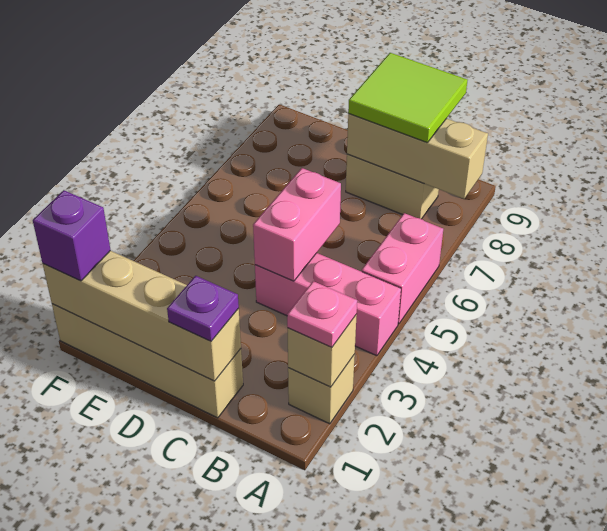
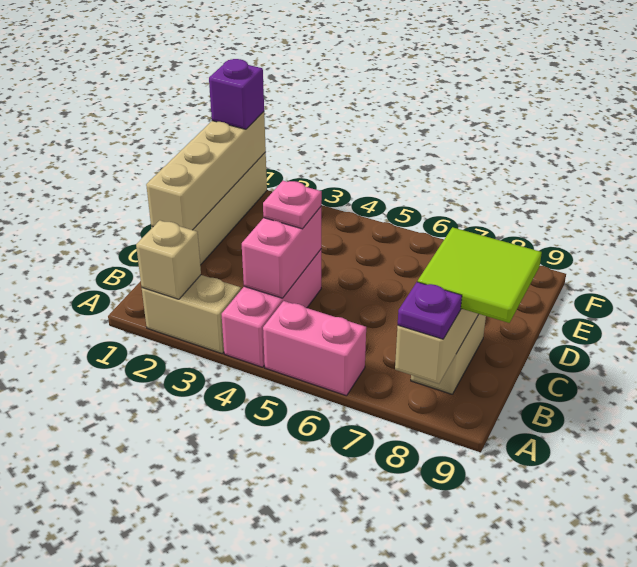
tan brick A2 level 1 -> tan brick A2:A3 level 1
pink plate A2 level 3 -> pink plate C4 level 3
purple plate C1 level 3 -> purple plate A8 level 3
pink brick C4:C5 level 2 -> pink brick B4:C4 level 2

